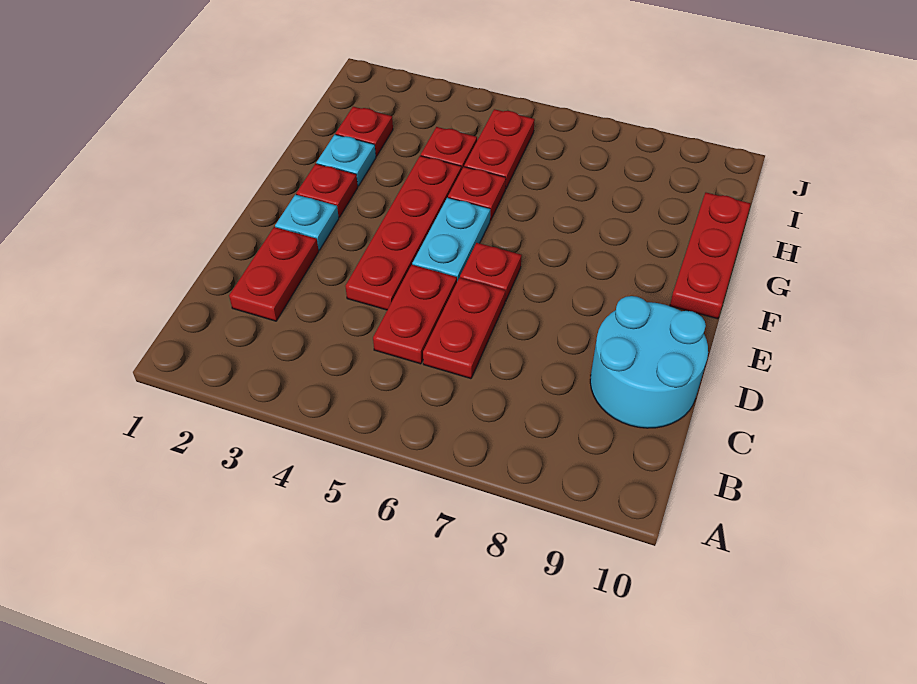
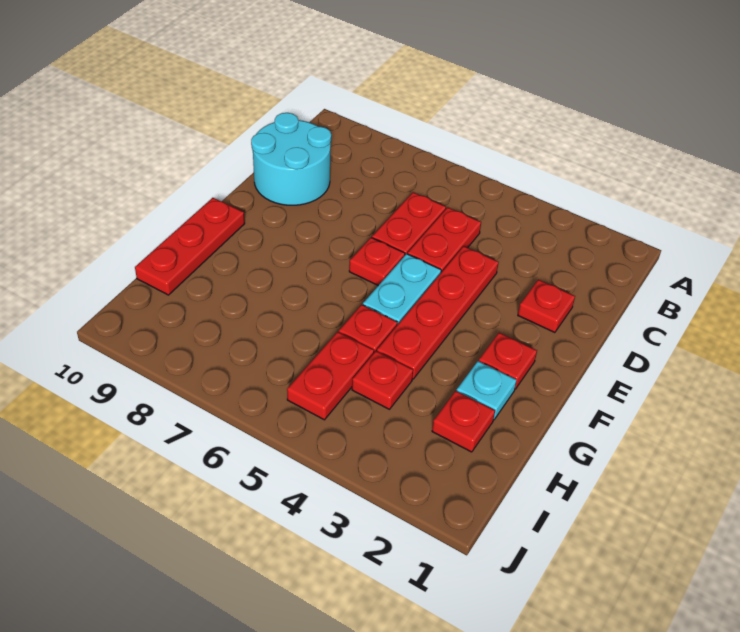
red plate C2:D2 level 1 -> red plate D2 level 1
cyan plate E2 level 1 -> none

